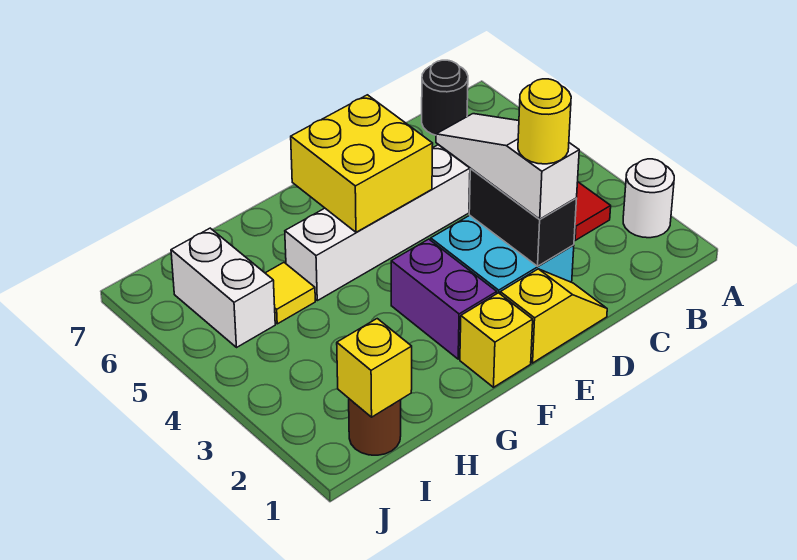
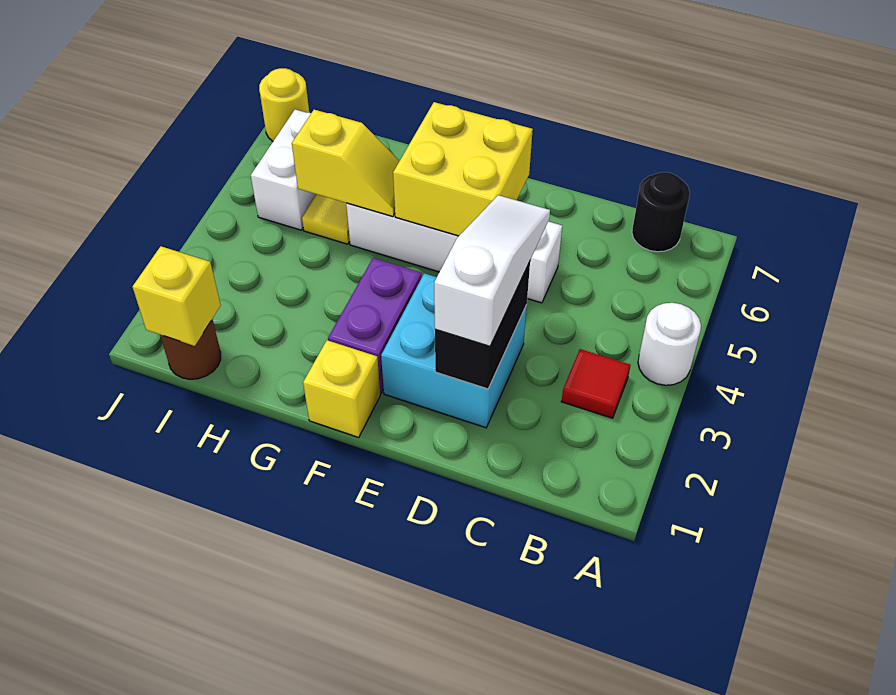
white round brick A2 level 1 -> white round brick A4 level 1
yellow slope D1:E1 level 1 top E -> yellow slope G5:H5 level 2 top H
yellow round brick D2 level 4 -> yellow round brick J7 level 1

